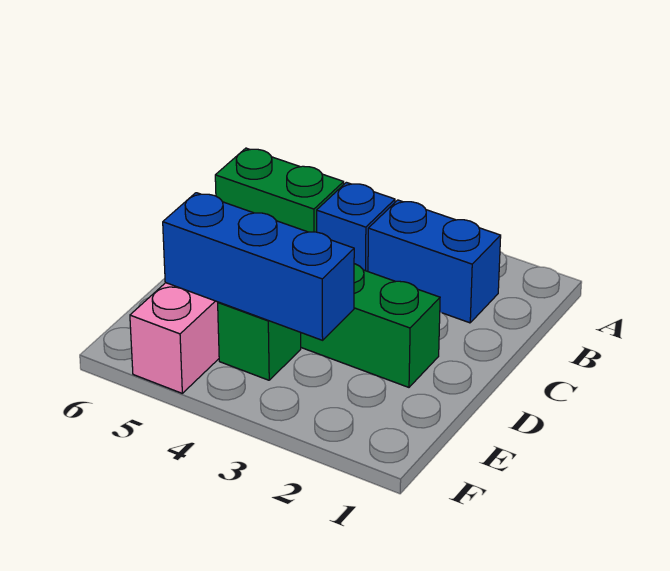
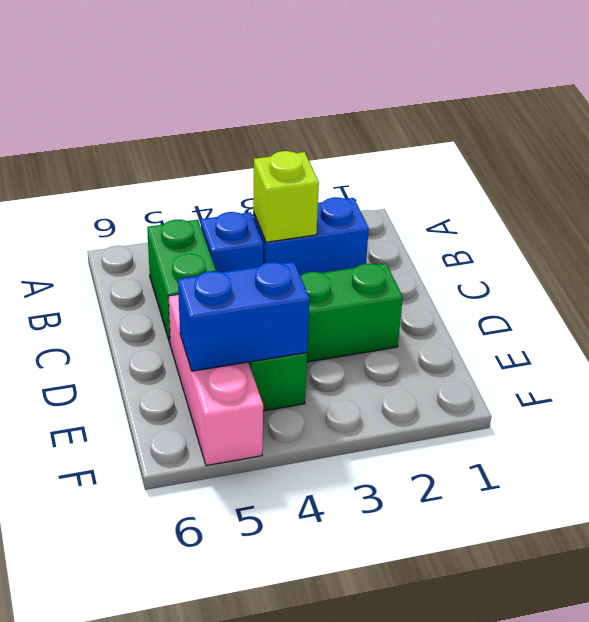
none -> lime brick B3 level 2
green brick B5:B6 level 1 -> green brick B5:C5 level 1
blue brick E3:E5 level 2 -> blue brick E4:E5 level 2

